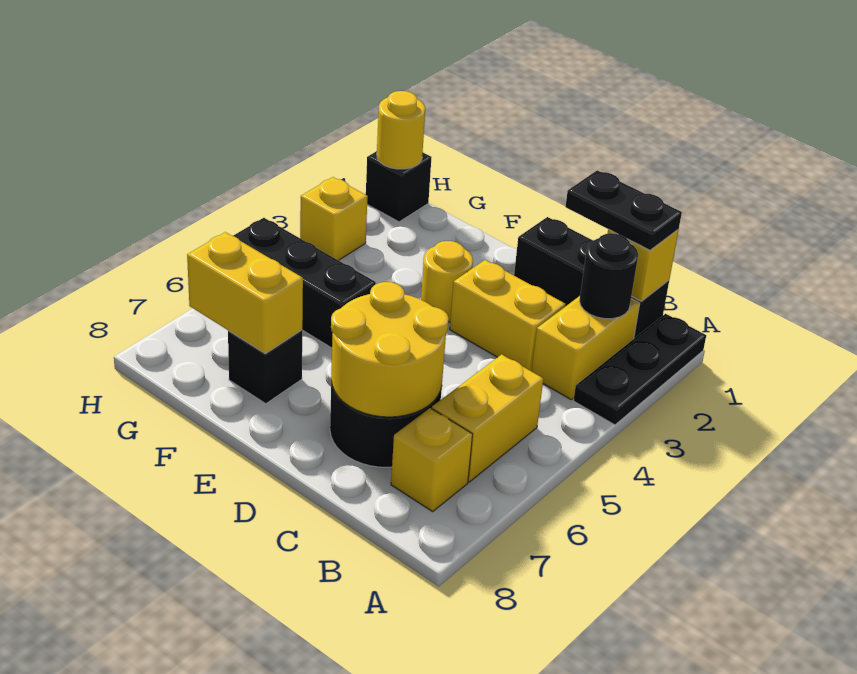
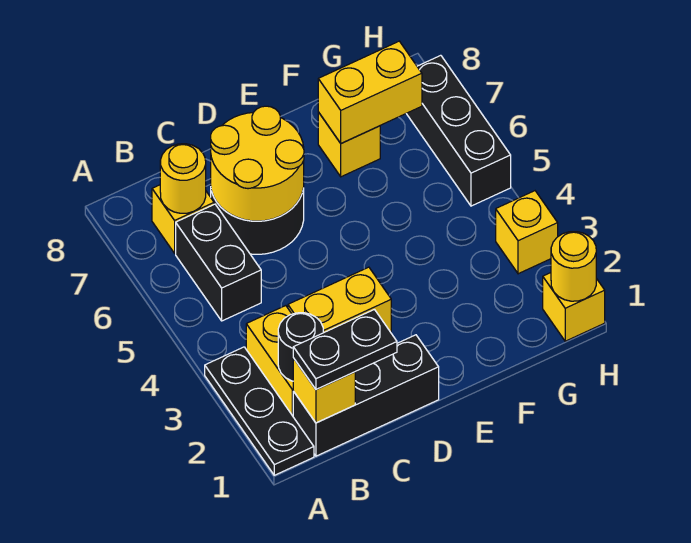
yellow brick B5:B6 level 1 -> black brick B5:B6 level 1
yellow round brick E3 level 1 -> yellow round brick B7 level 2
black brick F5:H5 level 1 -> black brick H5:H7 level 1
black brick F7 level 1 -> yellow brick F7 level 1
black brick H1 level 1 -> yellow brick H1 level 1

